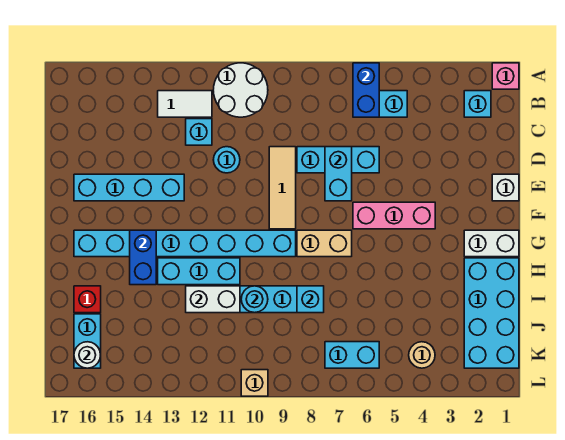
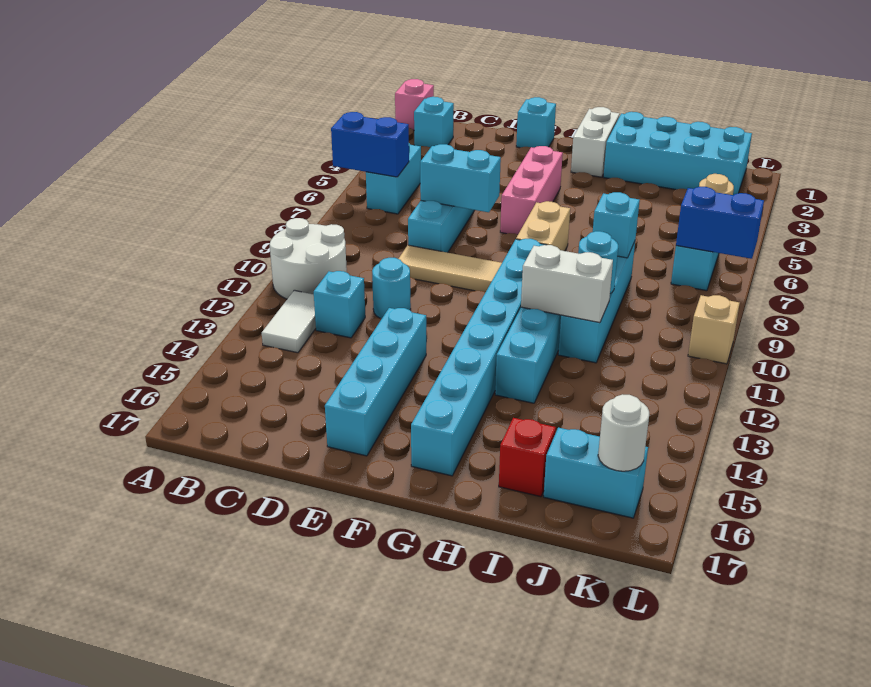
white brick E1 level 1 -> cyan brick E1 level 1
blue brick G14:H14 level 2 -> blue brick K7:L7 level 2
white brick I11:I12 level 2 -> white brick H11:I11 level 2

